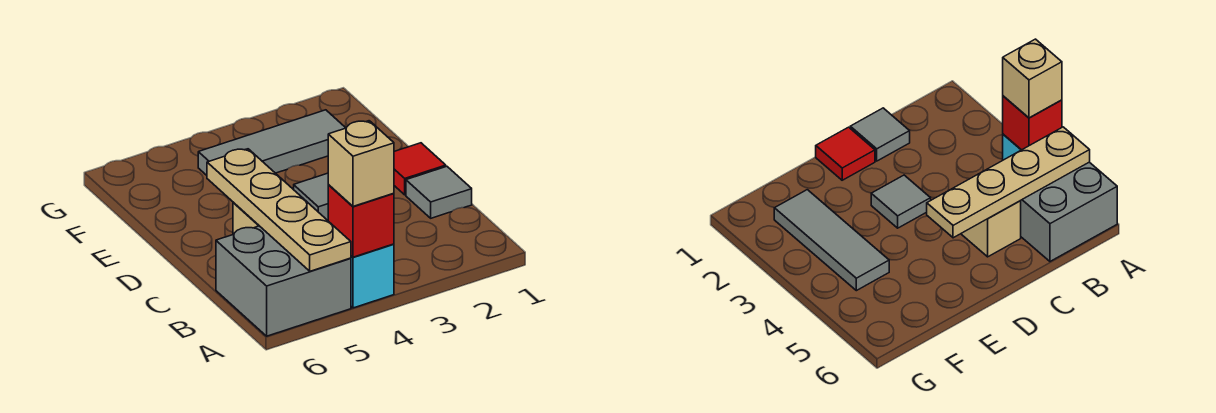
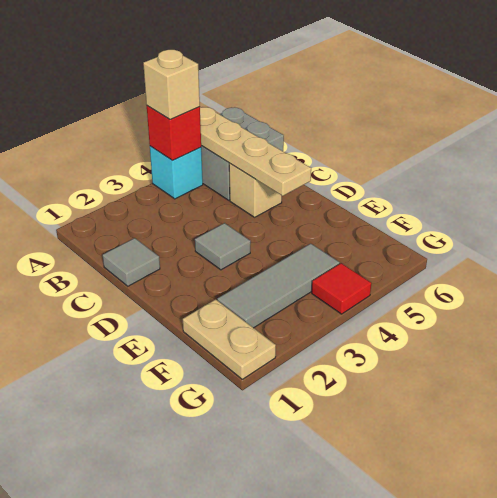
red tile D1 level 1 -> red tile G4 level 1
none -> tan plate F1:G1 level 1

